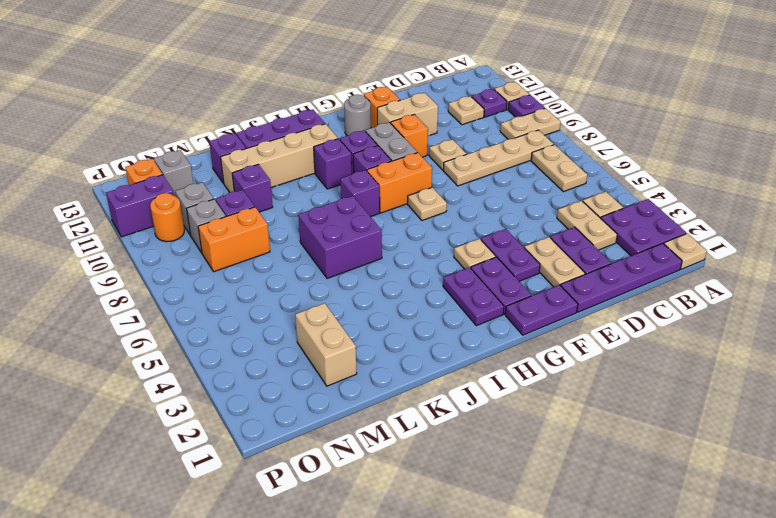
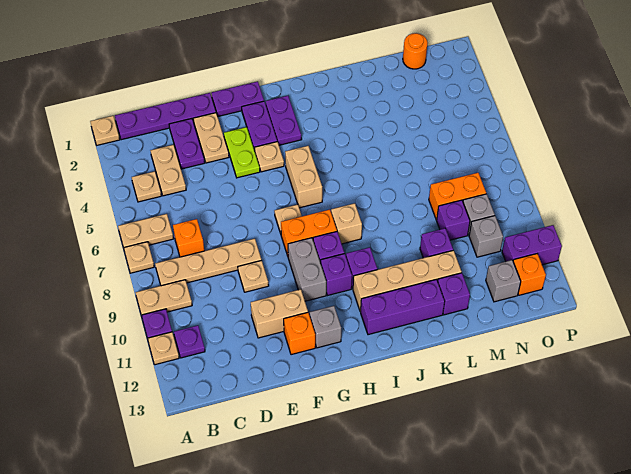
purple plate A2:B3 level 1 -> none
tan plate B6:B7 level 1 -> tan plate A6:B6 level 1
tan plate C11 level 1 -> tan plate A7 level 1
purple plate F3:F4 level 1 -> lime plate F3:F4 level 1
orange brick F10 level 1 -> orange brick C7 level 1
grey round brick G12 level 1 -> grey brick G12 level 1
purple brick I8 level 1 -> tan brick I8 level 1
purple brick J6:K7 level 1 -> none
tan brick M2:M3 level 1 -> tan brick H5:H6 level 1
orange round brick O10 level 1 -> orange round brick N1 level 1

